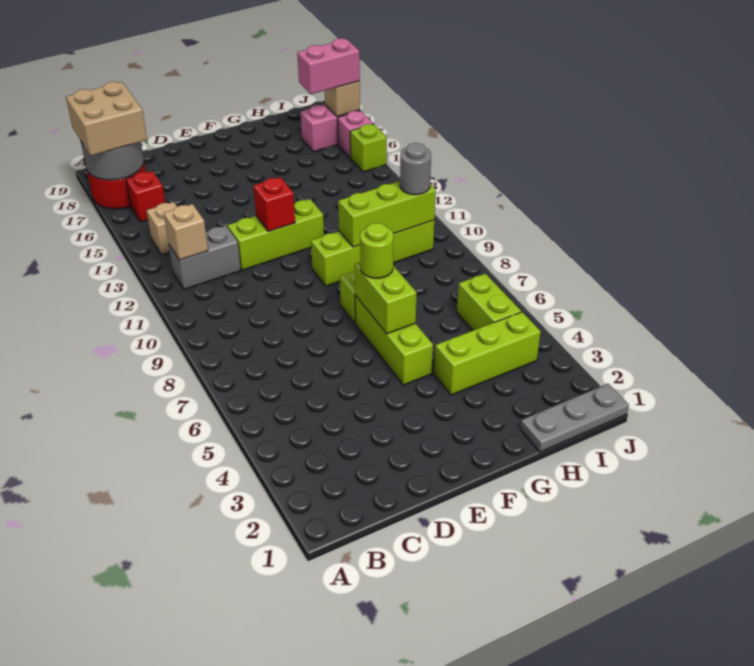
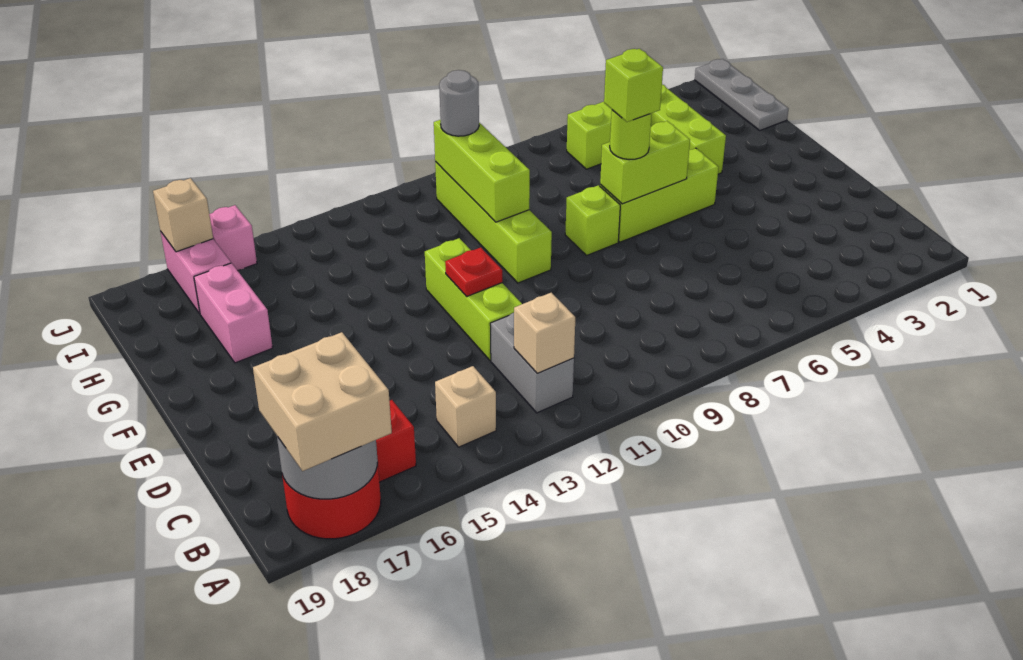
red brick E12 level 2 -> red plate E12 level 2
pink brick I17:J17 level 3 -> pink brick G17:H17 level 1
lime brick J15 level 1 -> lime brick F7 level 4

